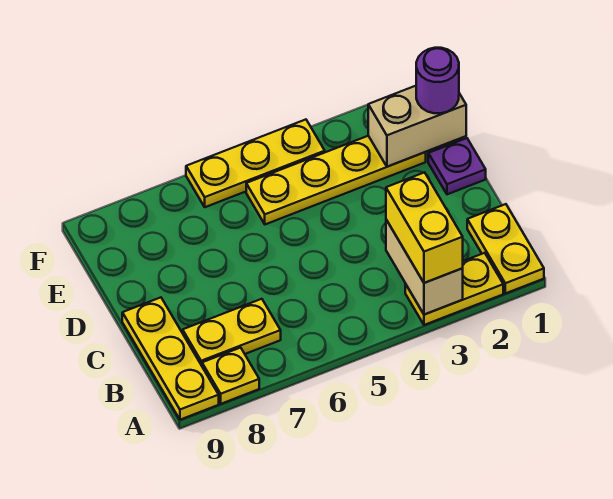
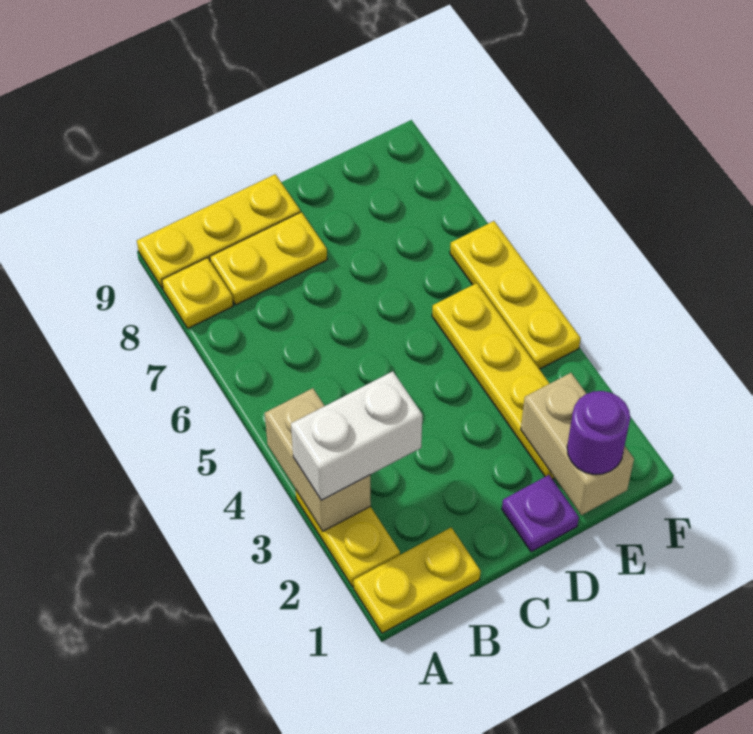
tan brick A3:B3 level 2 -> tan brick A3:A4 level 2
yellow brick A3:B3 level 3 -> white brick A3:B3 level 3
yellow plate B7:B8 level 1 -> yellow plate B8:C8 level 1

